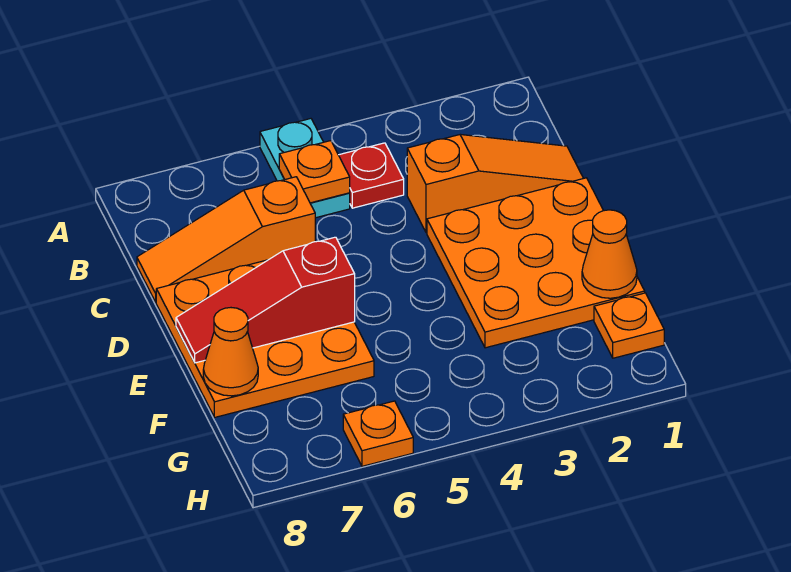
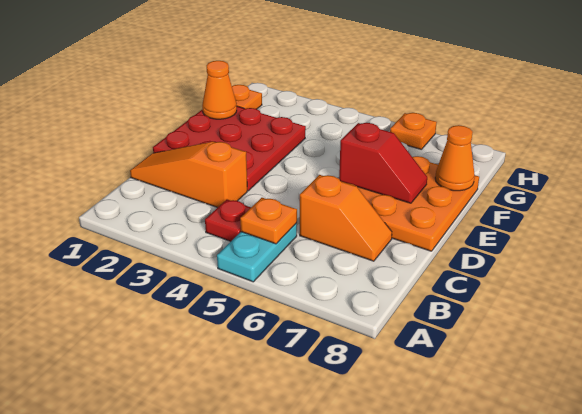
orange slope C6:C8 level 1 top 6 -> orange slope C6:C7 level 1 top 6
orange plate D1:F3 level 1 -> red plate D1:F3 level 1
red slope E6:E8 level 2 top 6 -> red slope E6:E7 level 2 top 6

